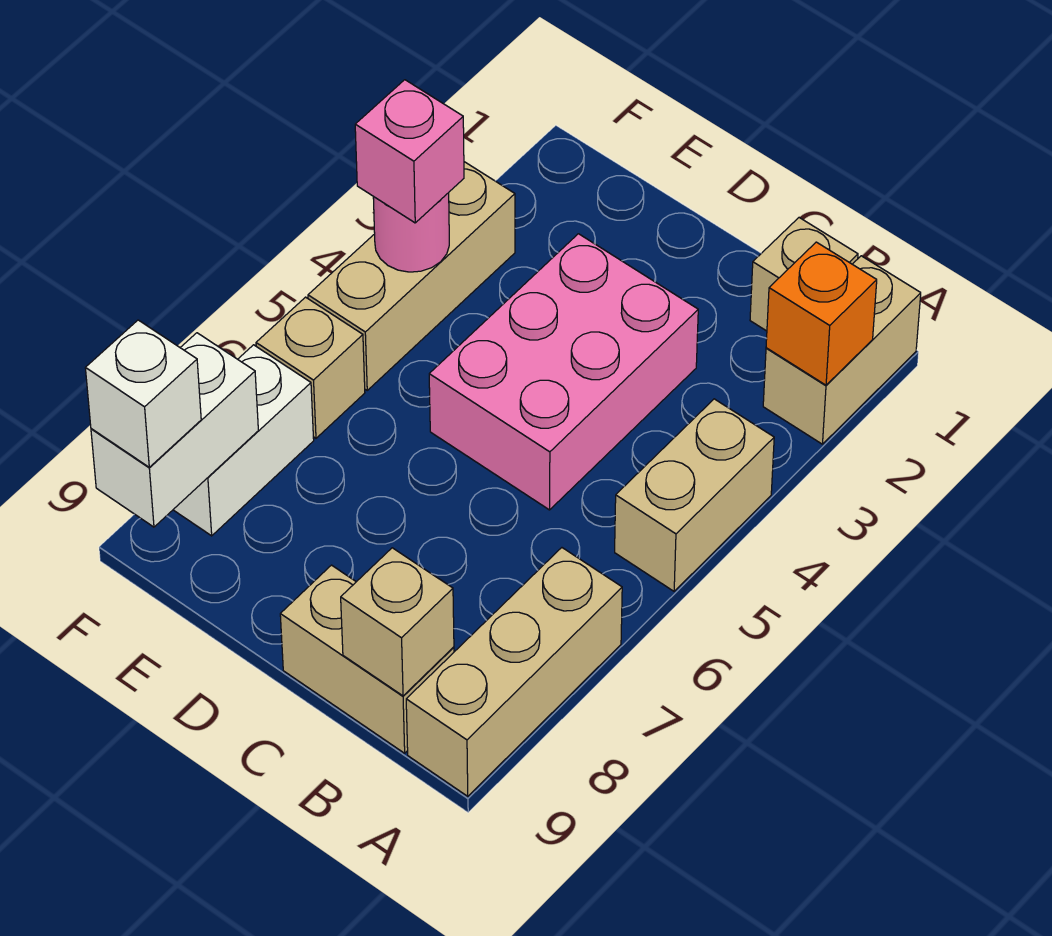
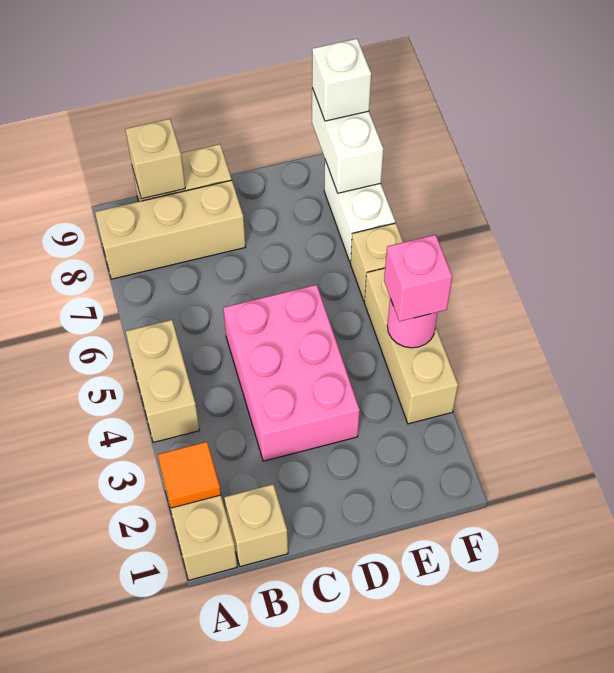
orange brick A2 level 2 -> orange tile A2 level 2
tan brick A7:A9 level 1 -> tan brick A8:C8 level 1

